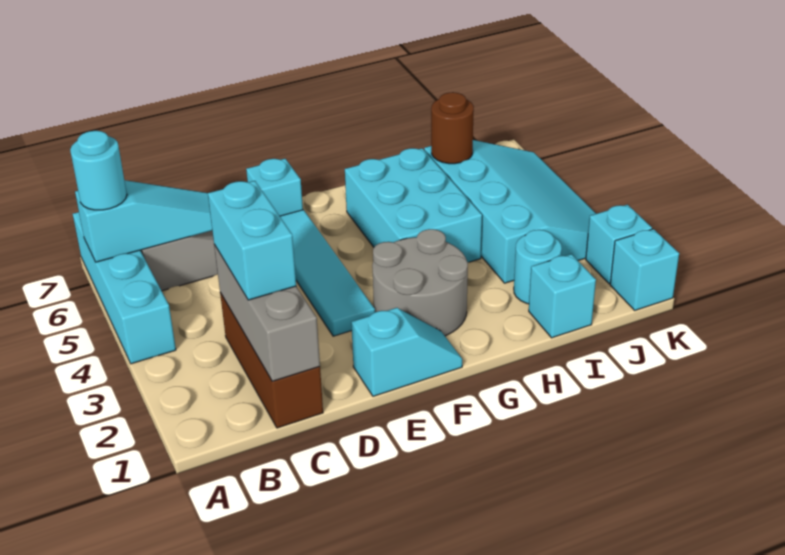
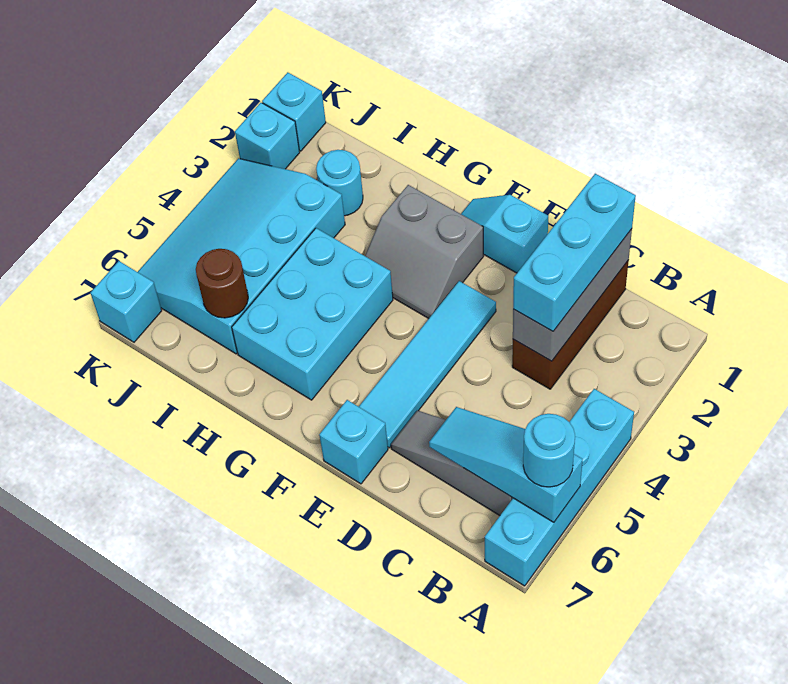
cyan brick C2:C3 level 3 -> cyan brick C1:C3 level 3
grey round brick F2:G3 level 1 -> grey slope F2:G3 level 1 top 2
cyan brick I1 level 1 -> cyan brick K7 level 1

